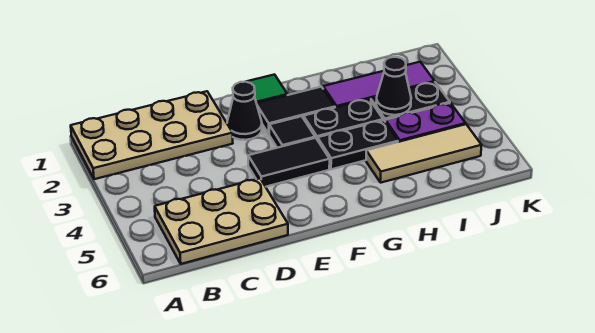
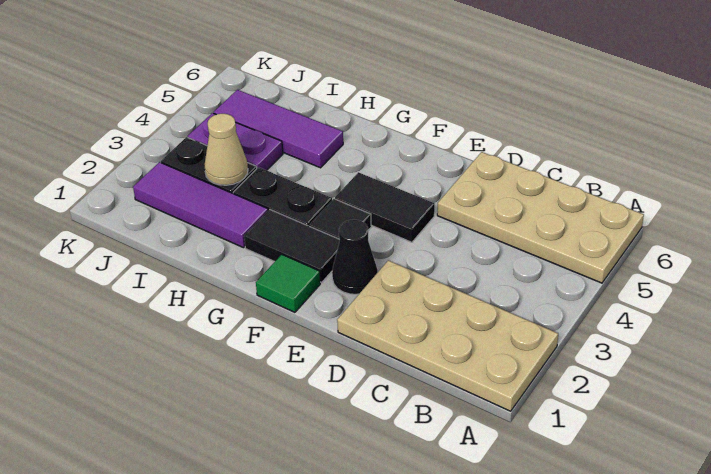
tan plate B5:D6 level 1 -> tan plate A5:D6 level 1
black plate G4:H4 level 1 -> none
tan tile H5:J5 level 1 -> purple tile H5:J5 level 1
black cone I3 level 2 -> tan cone I3 level 2

